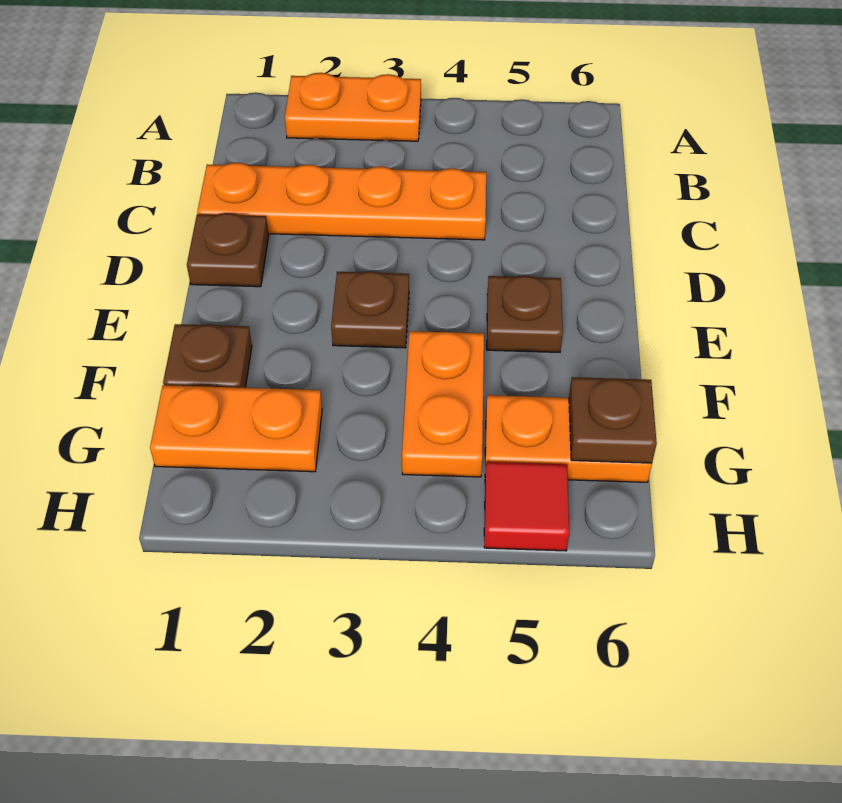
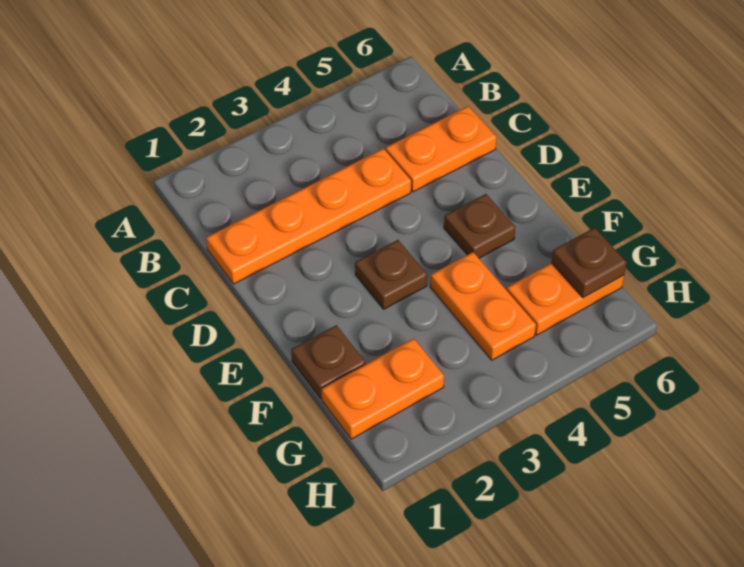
orange plate A2:A3 level 1 -> orange plate C5:C6 level 1
brown plate D1 level 1 -> none
red tile H5 level 1 -> none

